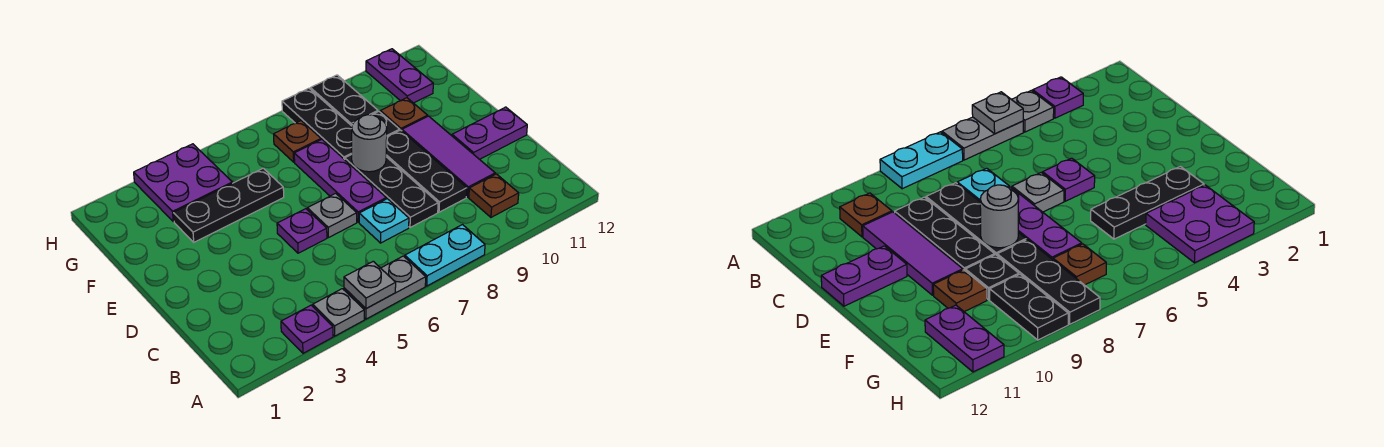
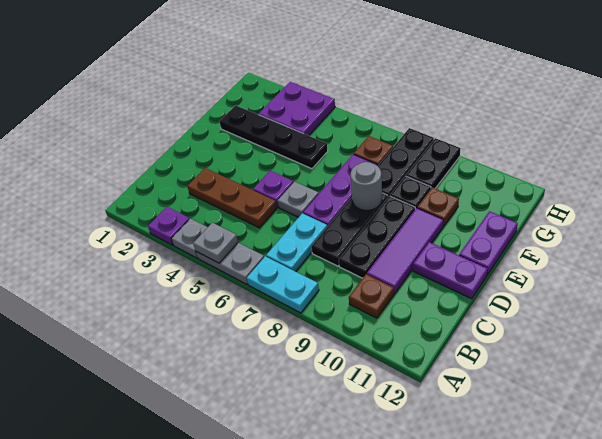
none -> brown plate C3:C5 level 1
cyan plate C7 level 1 -> cyan plate B7:C7 level 1
black plate F3:F5 level 1 -> black plate F2:F5 level 1
purple plate G11:H11 level 1 -> purple plate E12:F12 level 1

